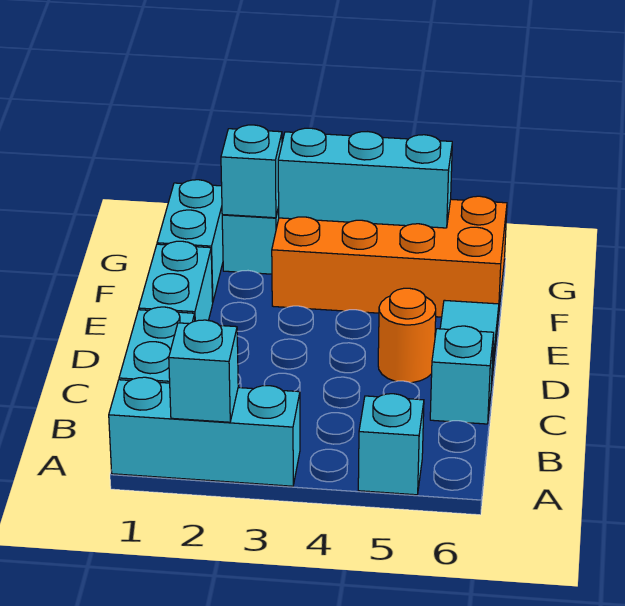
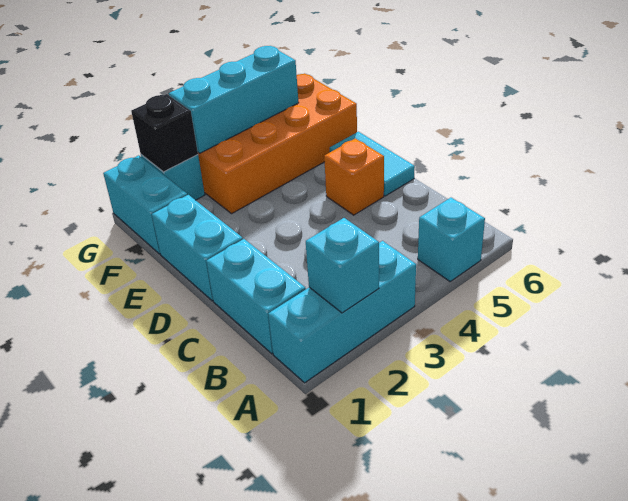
cyan brick C6 level 1 -> none
orange round brick D5 level 1 -> orange brick D5 level 1
cyan brick G2 level 2 -> black brick G2 level 2

